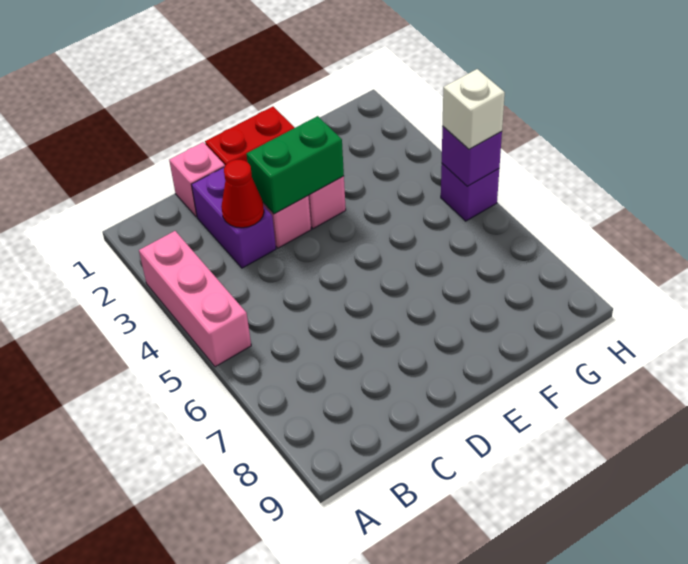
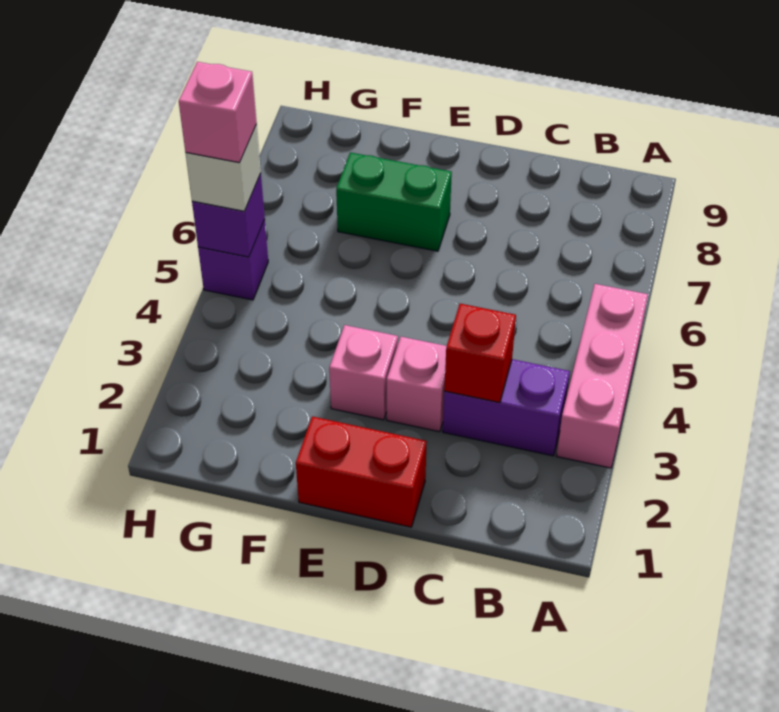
pink brick C1 level 1 -> pink brick H5 level 4
purple brick C2:C3 level 1 -> purple brick B3:C3 level 1
red cone C3 level 2 -> red brick C3 level 2
green brick D3:E3 level 2 -> green brick E7:F7 level 1

